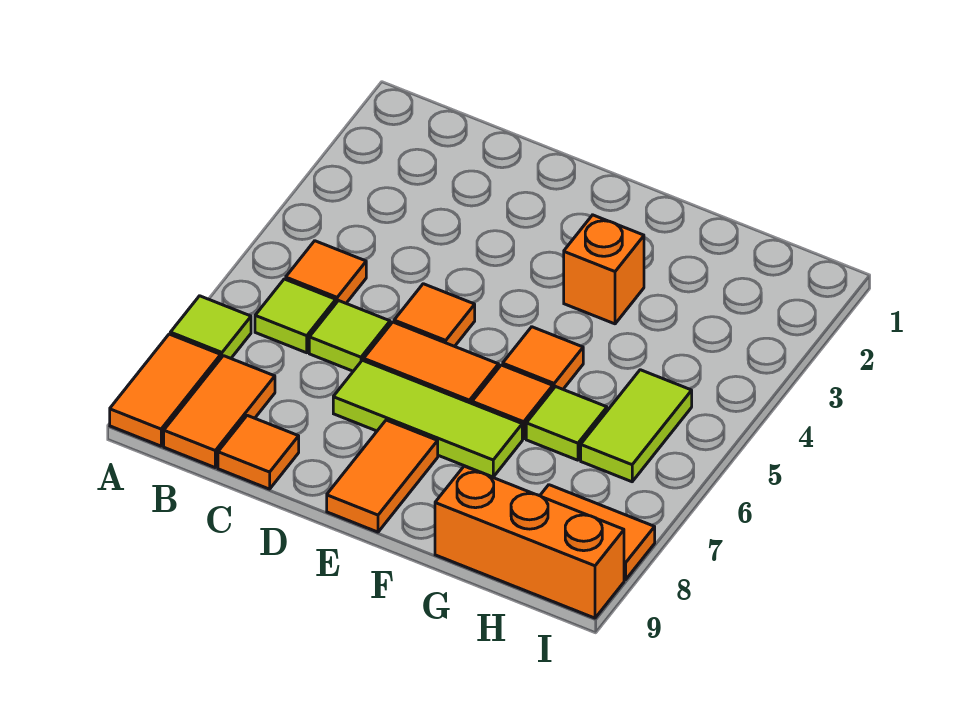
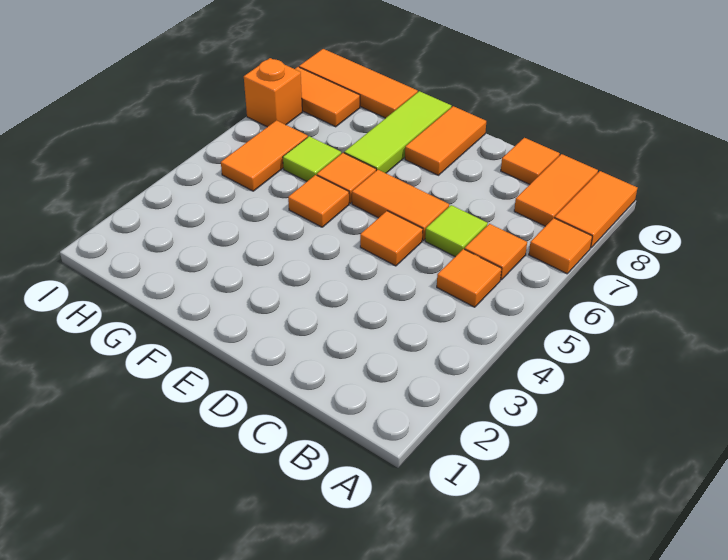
lime tile A7 level 1 -> orange tile A7 level 1
lime tile B6 level 1 -> orange tile B6 level 1
lime tile D7:F7 level 1 -> lime tile F7:F9 level 1
orange brick F3 level 1 -> orange brick I7 level 1
orange brick G9:I9 level 1 -> orange tile G9:I9 level 1
lime tile H5:H6 level 1 -> orange tile H5:H6 level 1

